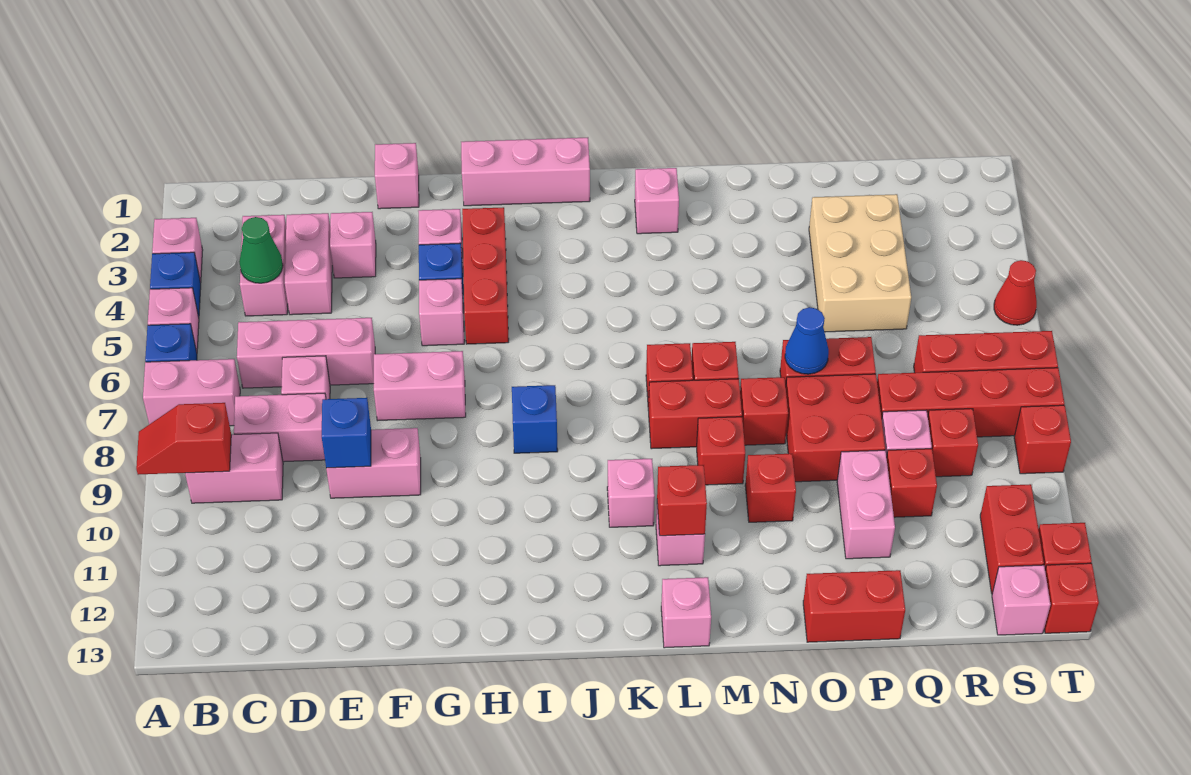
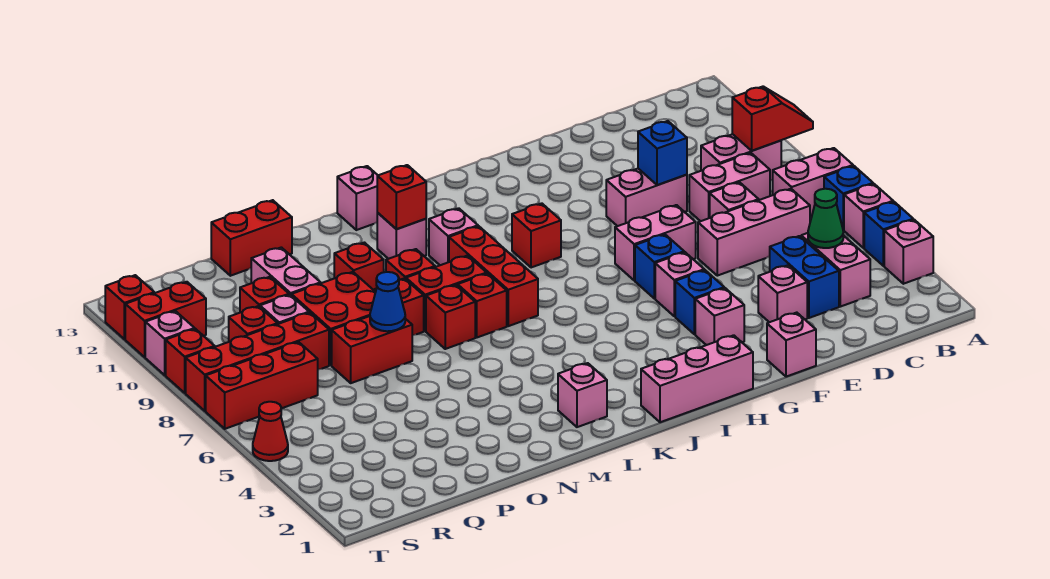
pink brick D3:D4 level 1 -> blue brick D3:D4 level 1
red brick H3:H5 level 1 -> red brick K7:K9 level 1
blue brick I8 level 1 -> blue brick G6 level 1
tan brick P3:Q5 level 1 -> none
red brick S11:S12 level 1 -> red brick S11:T11 level 1
pink brick S13 level 1 -> pink brick T10 level 1
red brick T13 level 1 -> red brick I9 level 1

